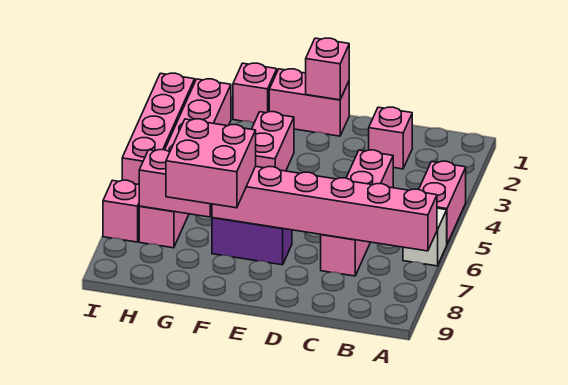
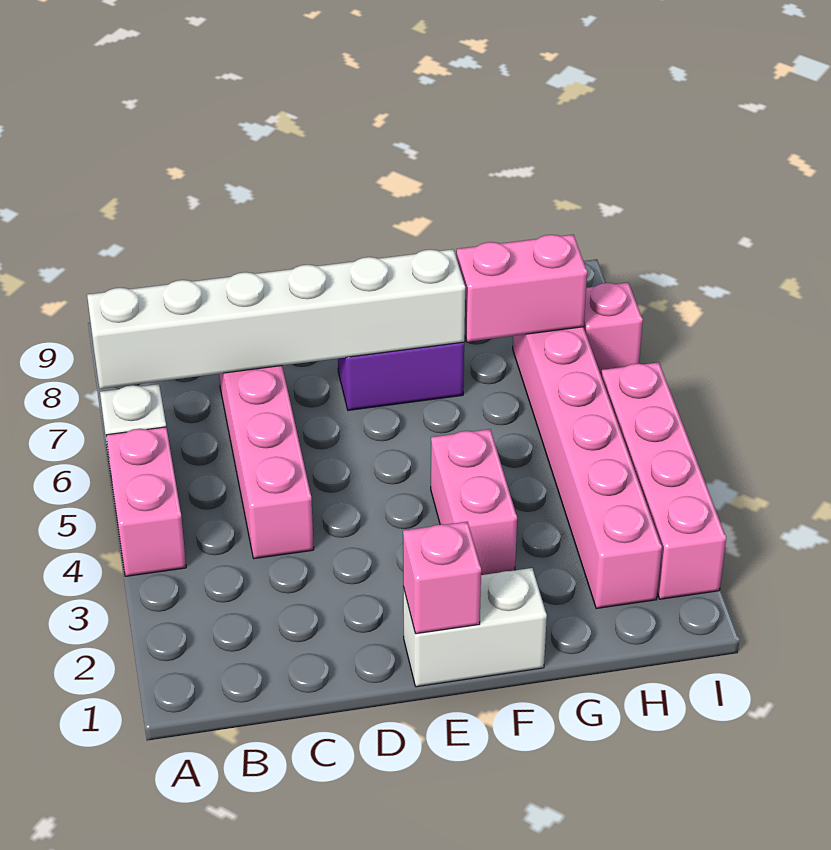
pink brick A7:F7 level 2 -> white brick A7:F7 level 2
pink brick C2 level 1 -> none
pink brick E1:F1 level 1 -> white brick E1:F1 level 1
pink brick F7:G8 level 3 -> none
pink brick G1 level 1 -> none

